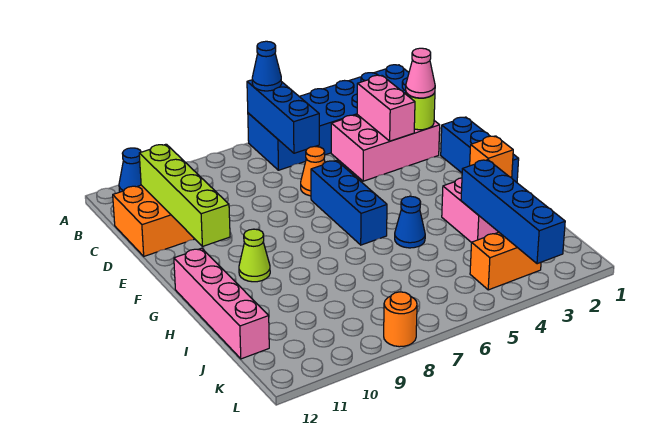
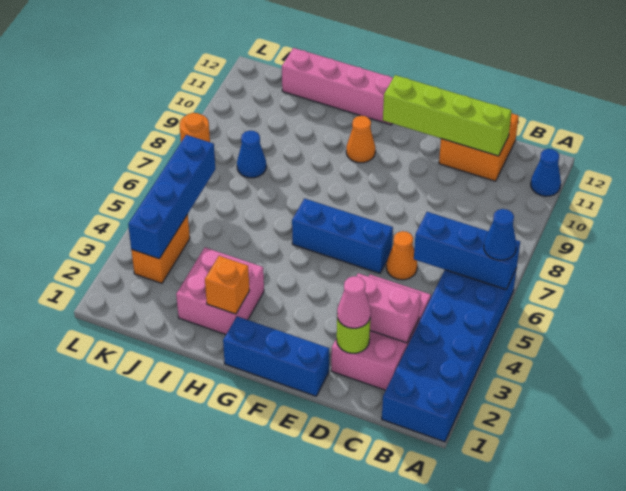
lime cone G10 level 1 -> orange cone G10 level 1
blue cone H5 level 1 -> blue cone J8 level 1
blue brick I3:L3 level 2 -> blue brick K3:K6 level 2

